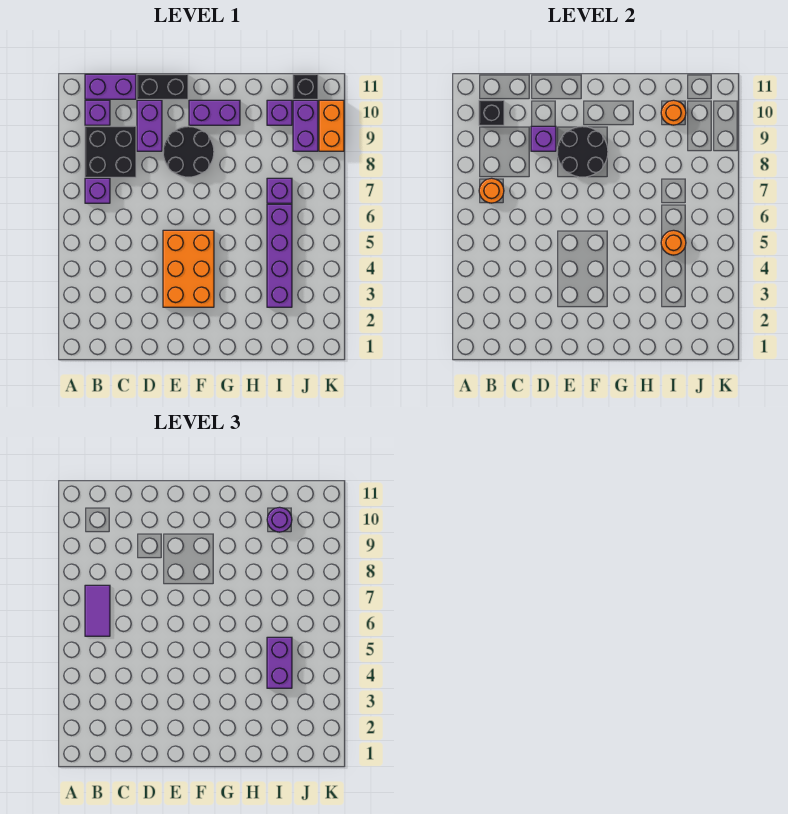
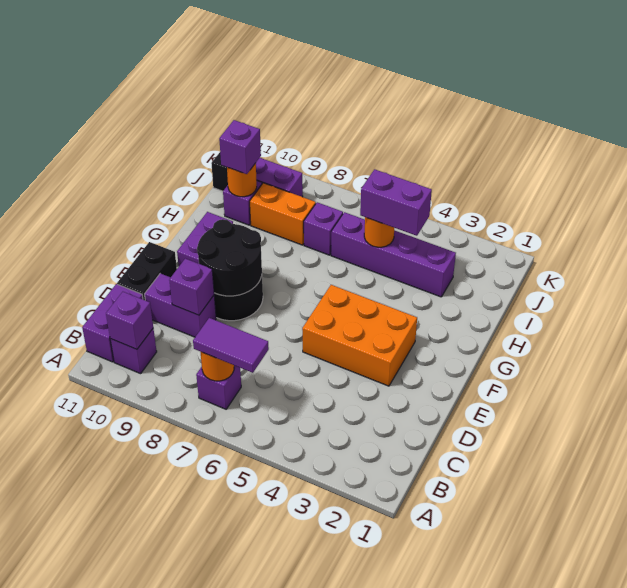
black brick B8:C9 level 1 -> none
black brick B10 level 2 -> purple brick B10 level 2
purple round brick I10 level 3 -> purple brick I10 level 3
orange brick K9:K10 level 1 -> orange brick I8:I9 level 1

